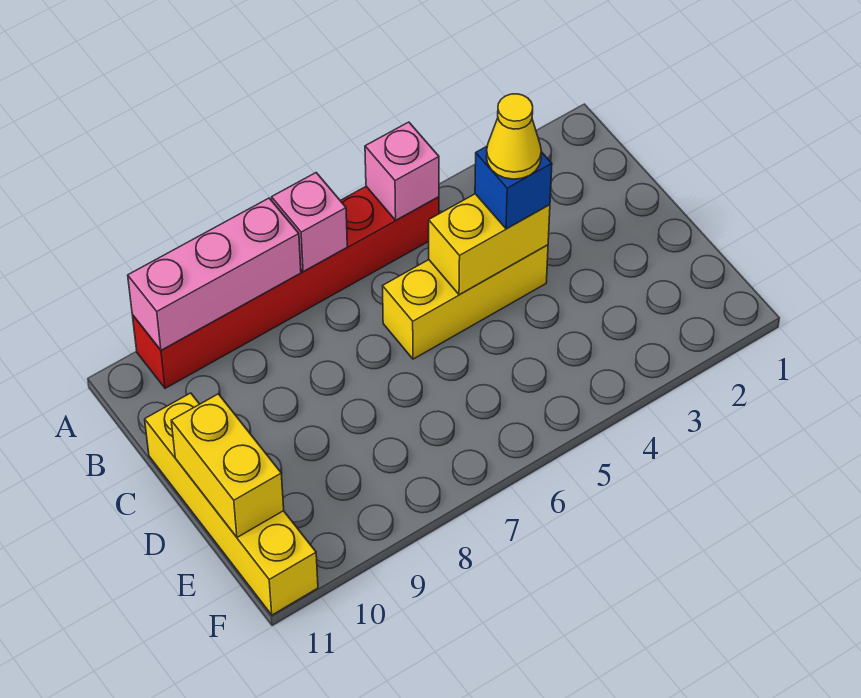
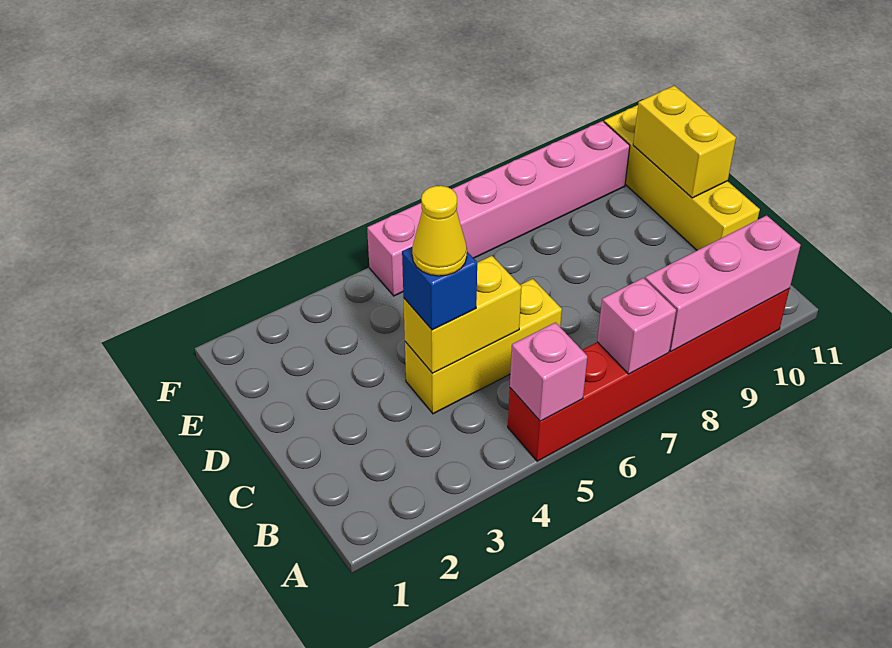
none -> pink brick F5:F10 level 1

